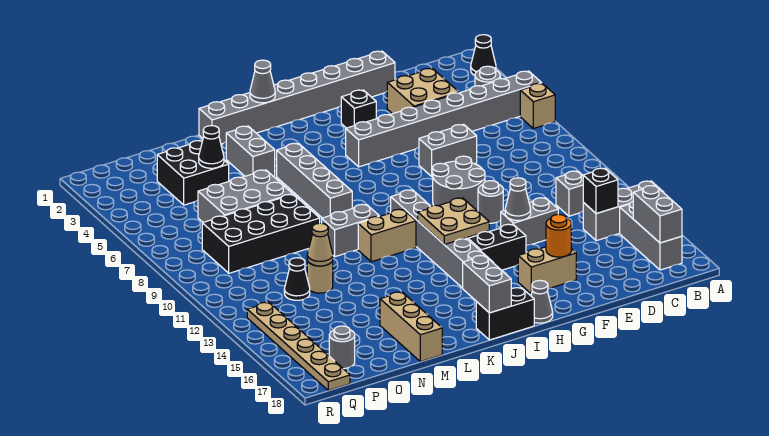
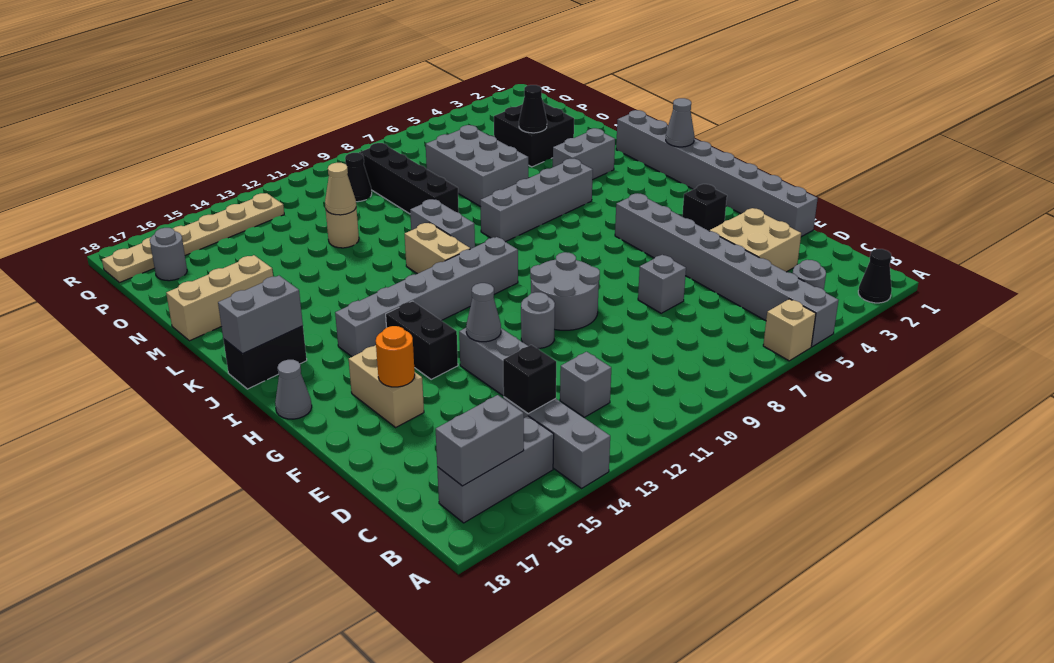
grey brick E7:F7 level 1 -> grey brick E7 level 1
tan plate H12:I13 level 2 -> none
black brick I18:J18 level 1 -> black brick J17:J18 level 1
black brick M8:P9 level 1 -> black brick M9:P9 level 1
black cone O12 level 1 -> black cone P10 level 1

